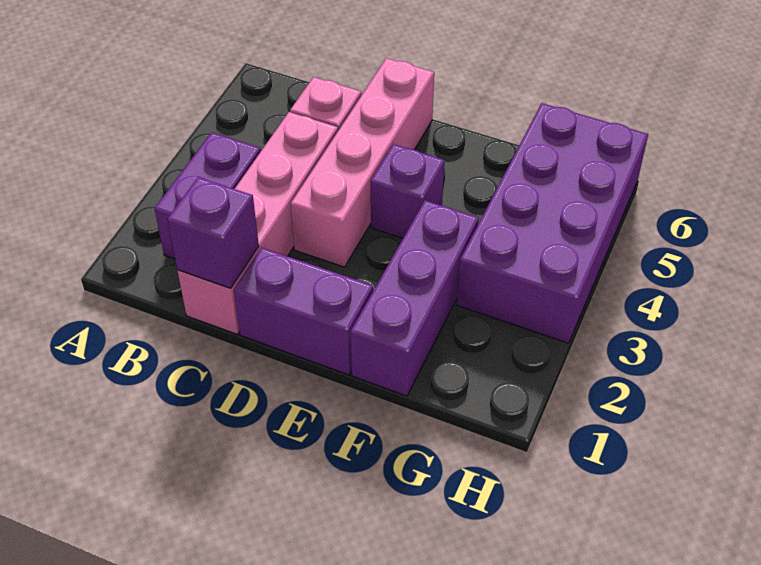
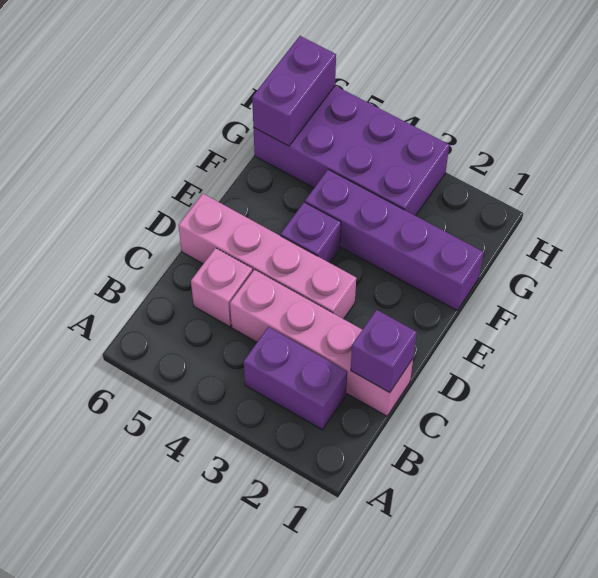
purple brick D1:E1 level 1 -> purple brick G6:H6 level 2
purple brick F1:F3 level 1 -> purple brick F1:F4 level 1

